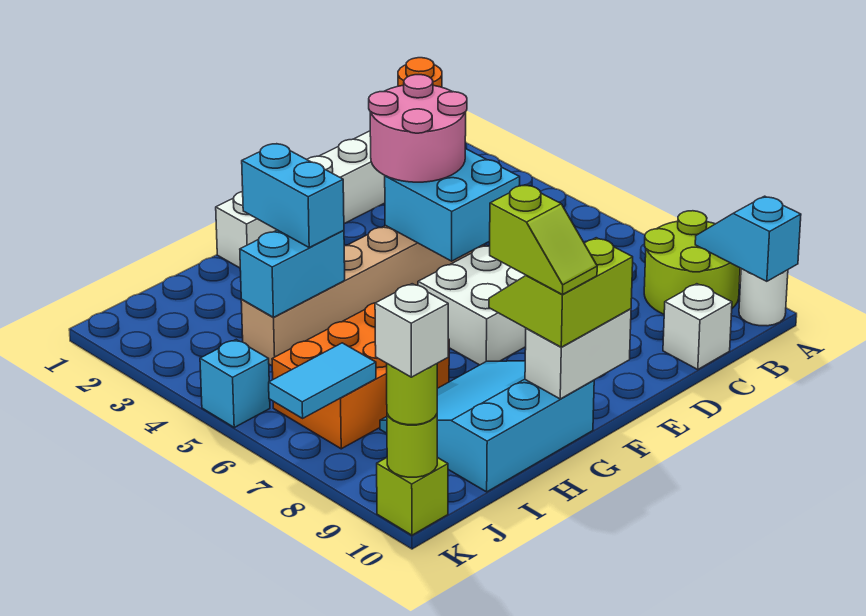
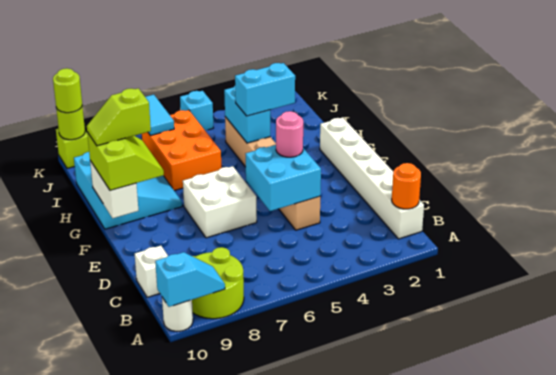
pink round brick D3:E4 level 3 -> pink round brick E4 level 3
white brick K10 level 4 -> none

